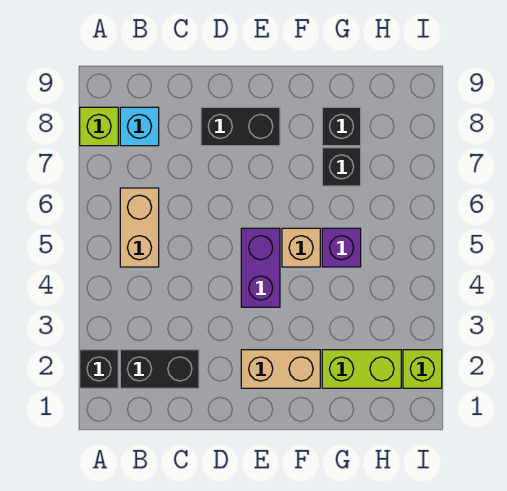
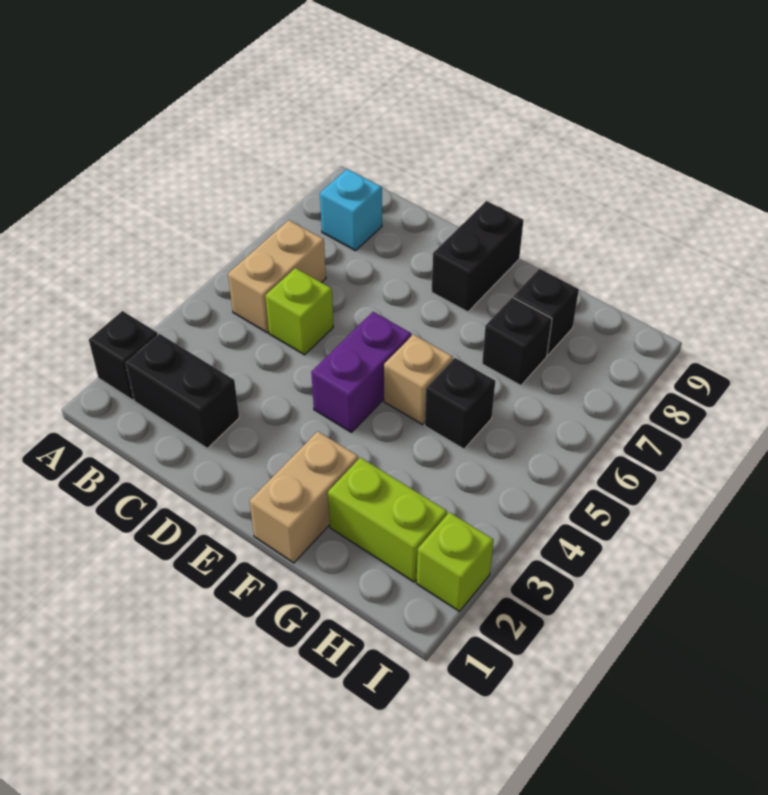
lime brick A8 level 1 -> lime brick C5 level 1
black brick D8:E8 level 1 -> black brick E8:E9 level 1
tan brick E2:F2 level 1 -> tan brick F1:F2 level 1
purple brick G5 level 1 -> black brick G5 level 1

